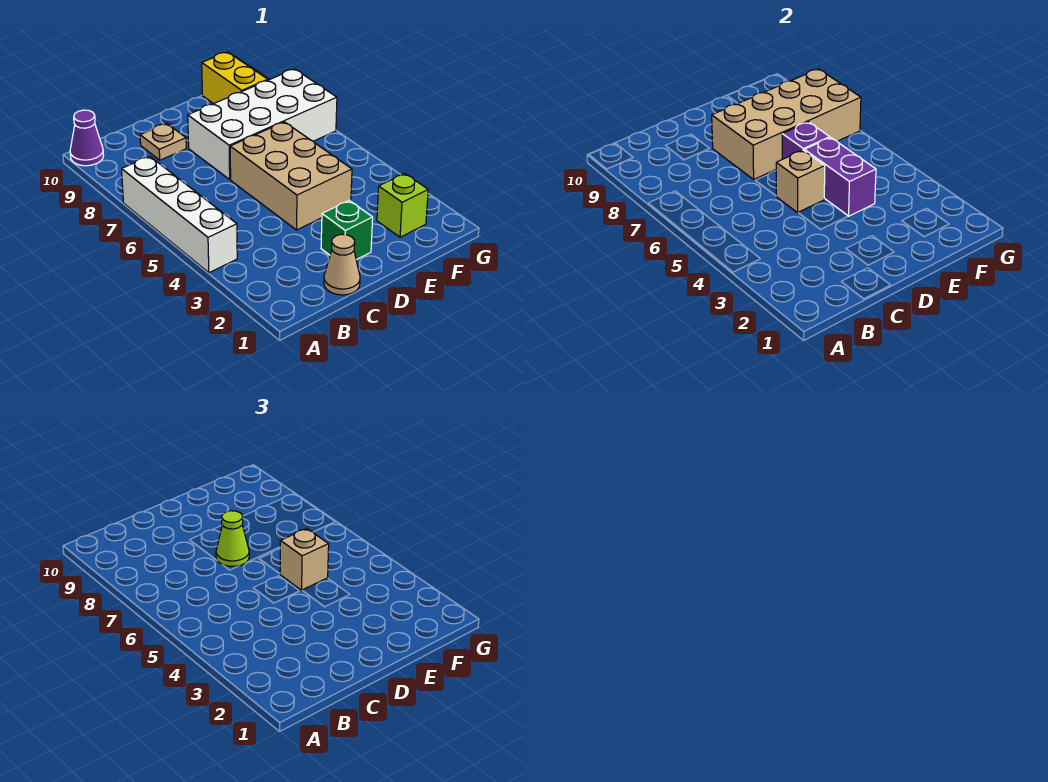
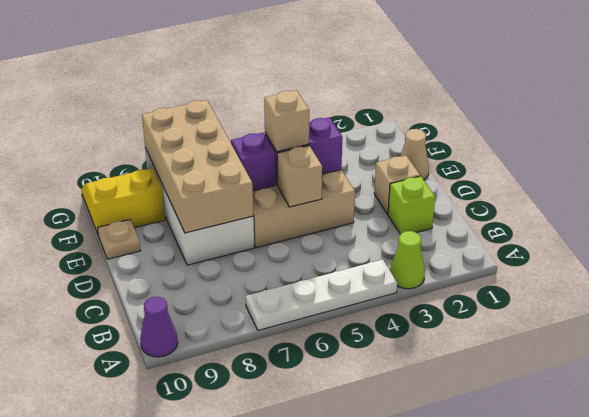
white brick A4:A7 level 1 -> white plate A4:A7 level 1
tan cone C1 level 1 -> tan cone E1 level 1
tan plate C9 level 1 -> tan plate E10 level 1
green brick D2 level 1 -> tan brick D2 level 1
lime cone D7 level 3 -> lime cone A3 level 1
lime brick F2 level 1 -> lime brick C2 level 1

